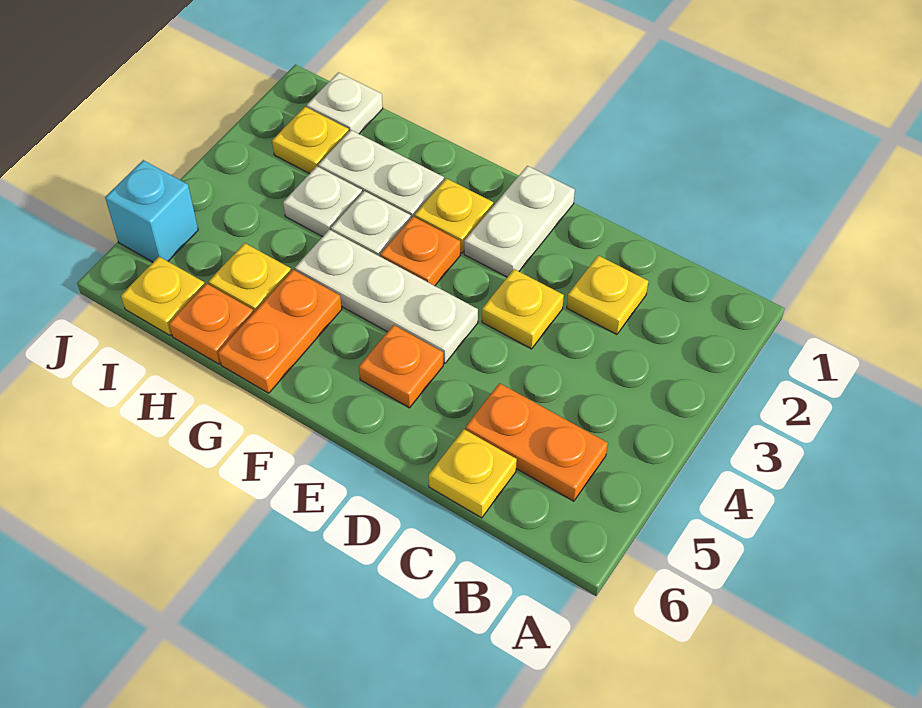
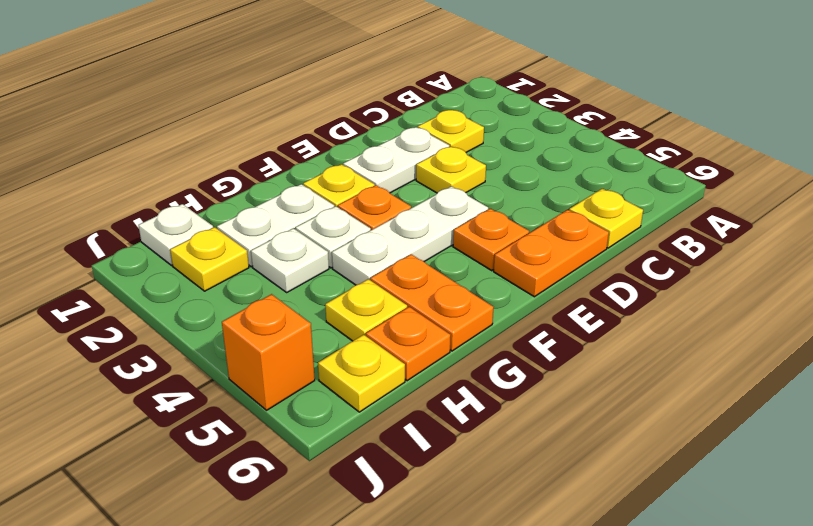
orange plate B5:C5 level 1 -> orange plate D6:E6 level 1
white plate E1:E2 level 1 -> white plate D2:E2 level 1
cyan brick J5 level 1 -> orange brick J5 level 1

